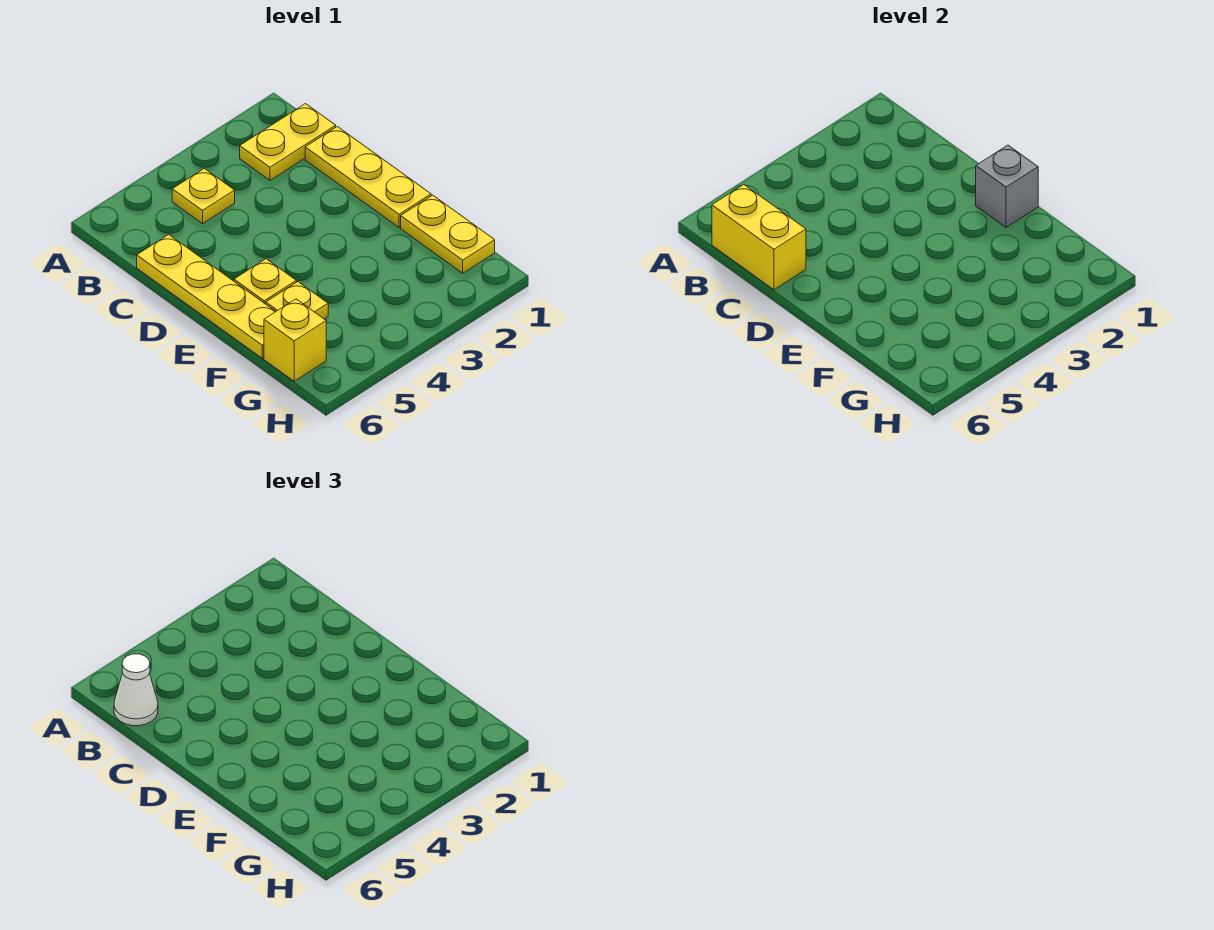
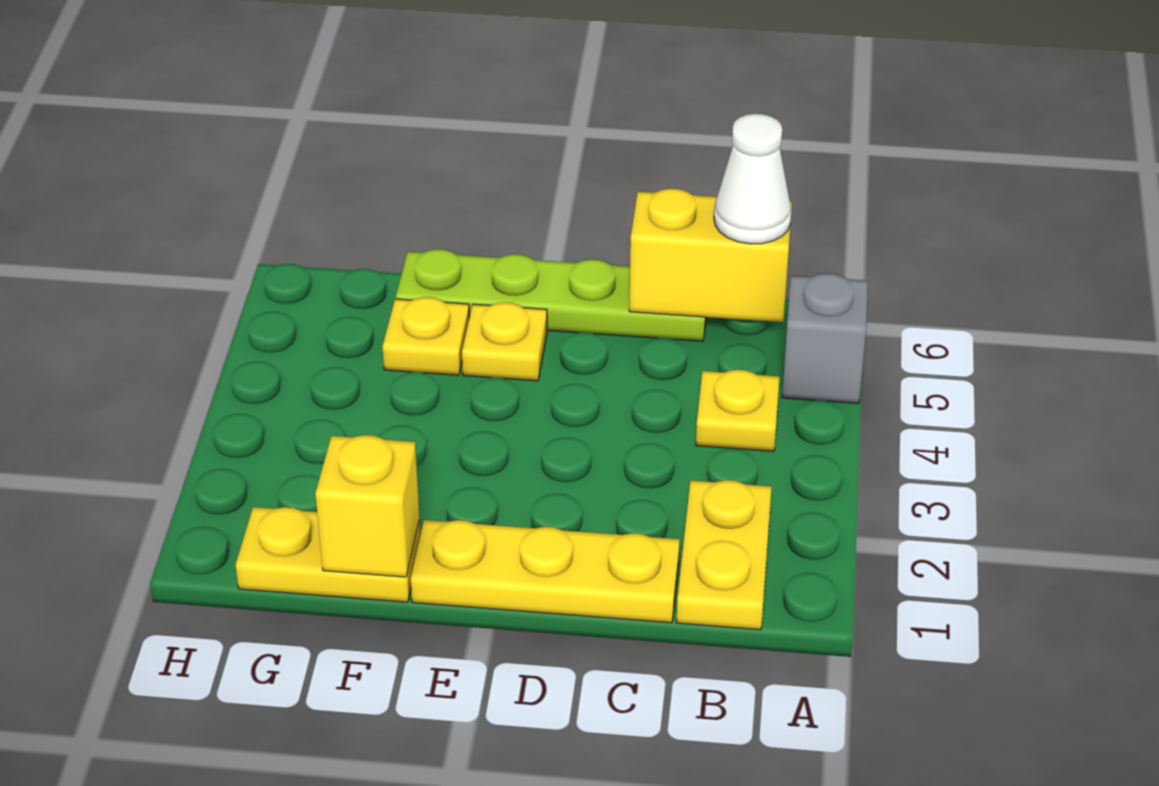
yellow plate C6:F6 level 1 -> lime plate C6:F6 level 1
grey brick E1 level 2 -> grey brick A5 level 1
yellow brick G6 level 1 -> yellow brick F1 level 2

